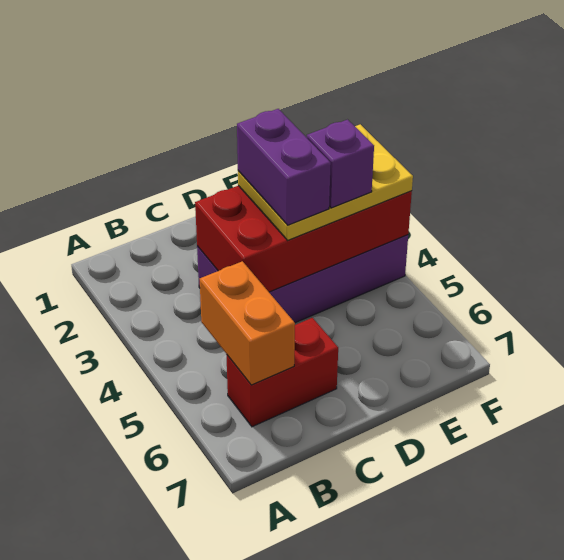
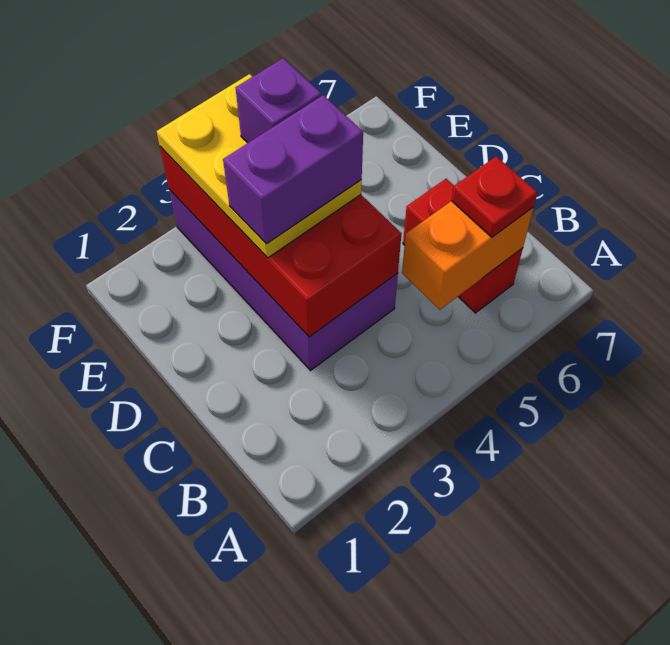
none -> red plate B6 level 3

